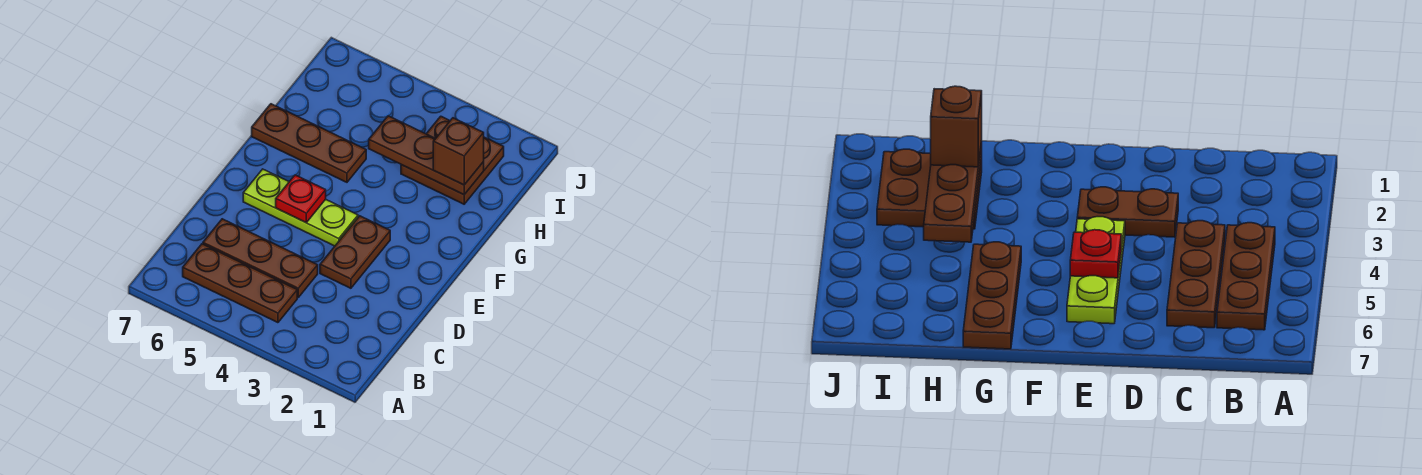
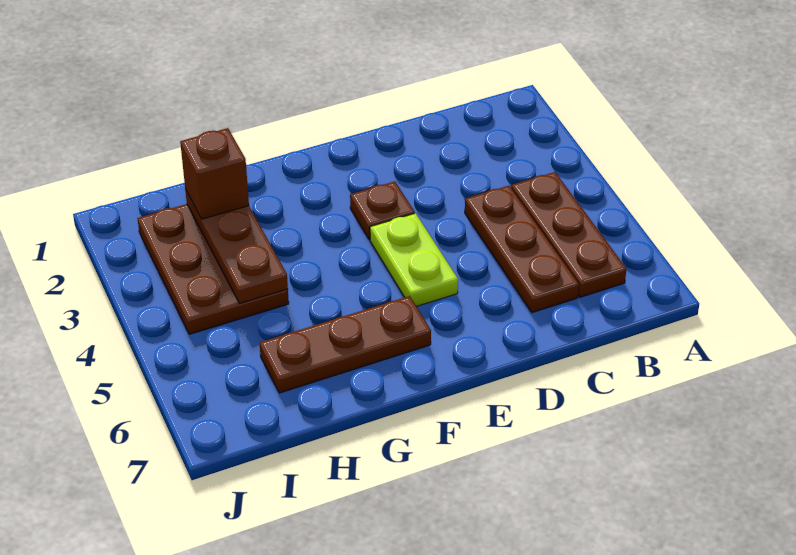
brown plate D3:E3 level 1 -> brown plate E3 level 1
lime plate E4:E6 level 1 -> lime plate E4:E5 level 1
red plate E5 level 2 -> none
brown plate G5:G7 level 1 -> brown plate F6:H6 level 1
brown plate H2:I3 level 1 -> brown plate H2:I4 level 1

